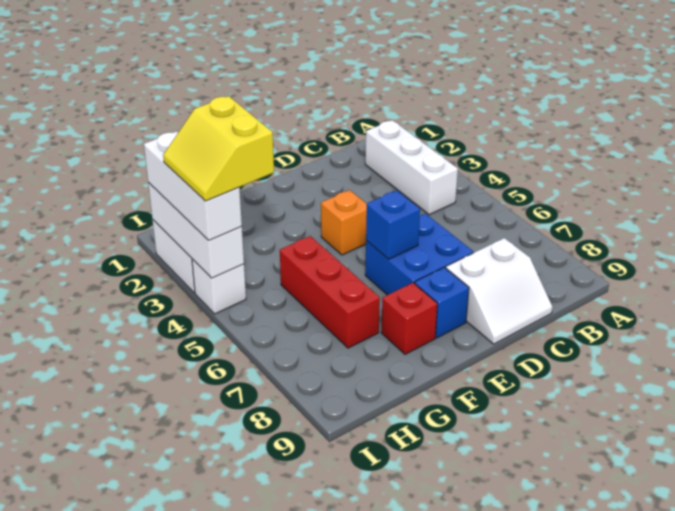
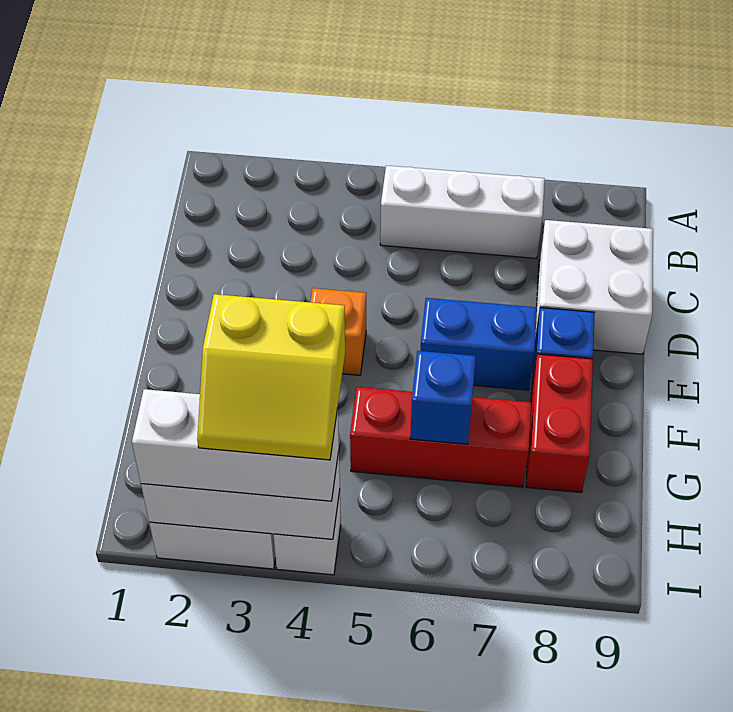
white brick B2:B4 level 1 -> white brick B5:B7 level 1
white slope C8:D9 level 1 top 8 -> white brick C8:D9 level 1
blue brick D6:E7 level 1 -> blue brick E6:E7 level 1
blue brick E6 level 2 -> blue brick G6 level 2
red brick F8 level 1 -> red brick F8:G8 level 1

